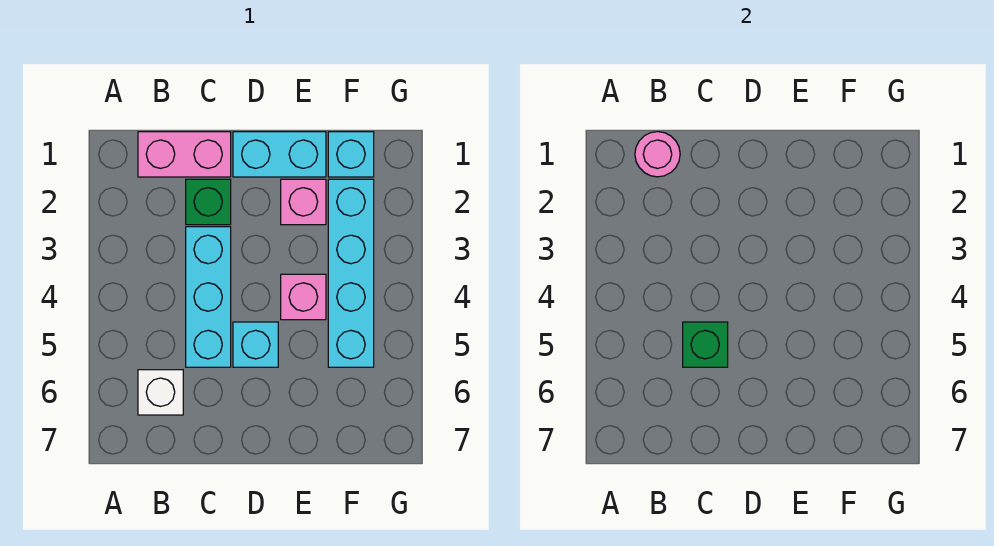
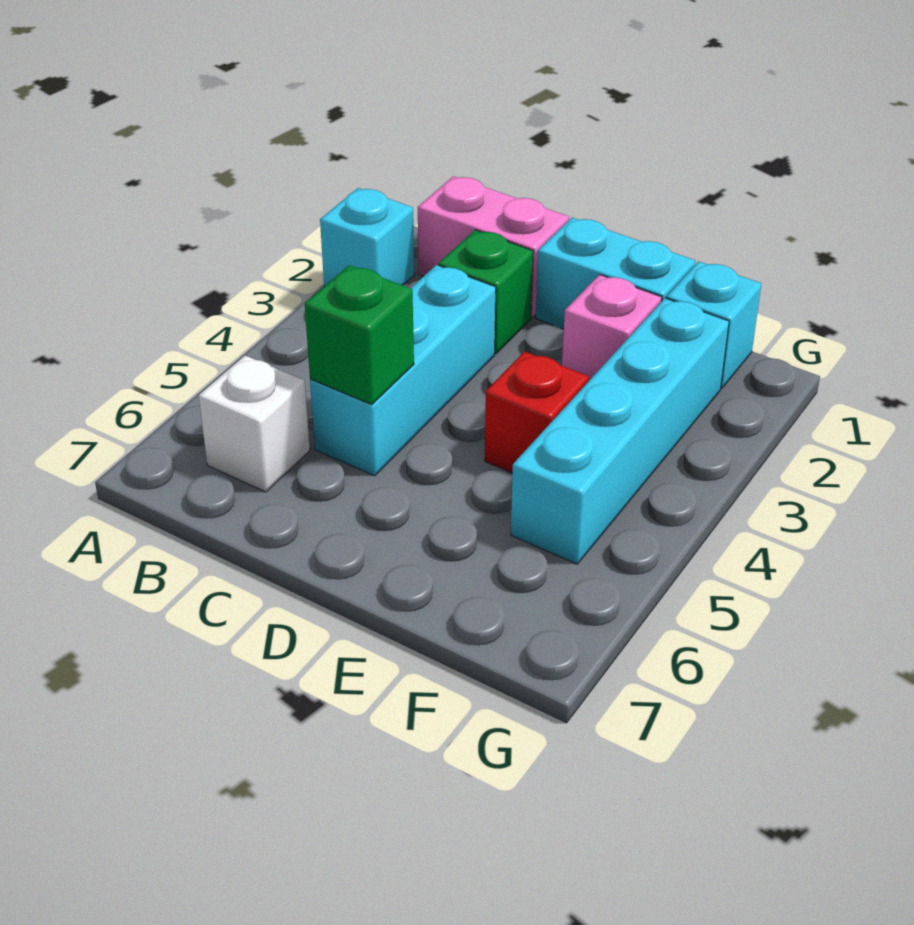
pink round brick B1 level 2 -> none
cyan brick D5 level 1 -> cyan brick A2 level 1
pink brick E4 level 1 -> red brick E4 level 1

